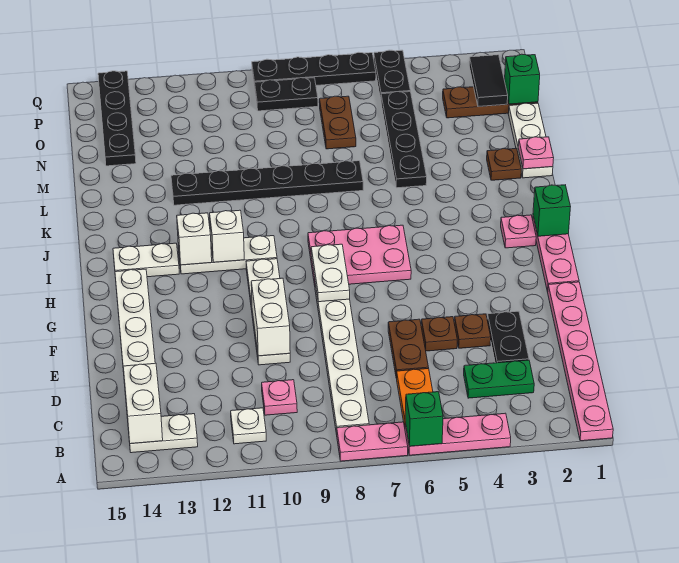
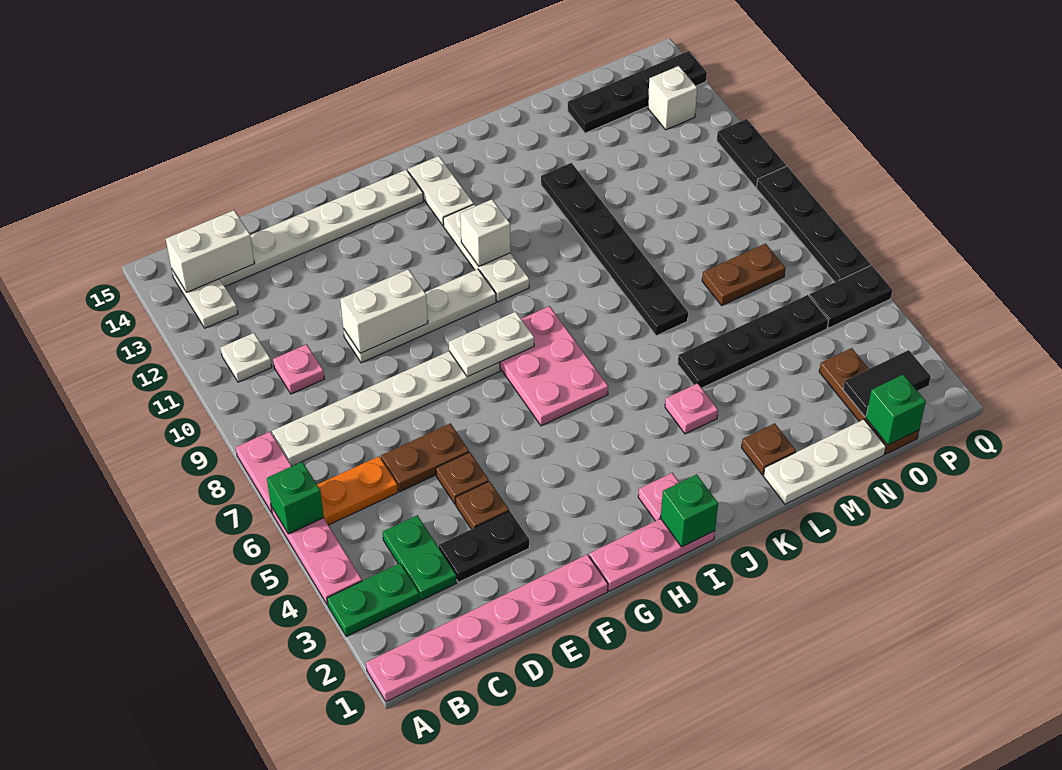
none -> green plate A3:B3 level 1
white brick I12 level 2 -> white brick P13 level 1
pink plate L1 level 2 -> pink plate K4 level 1
black plate P8:P9 level 1 -> black plate Q10:Q11 level 1

